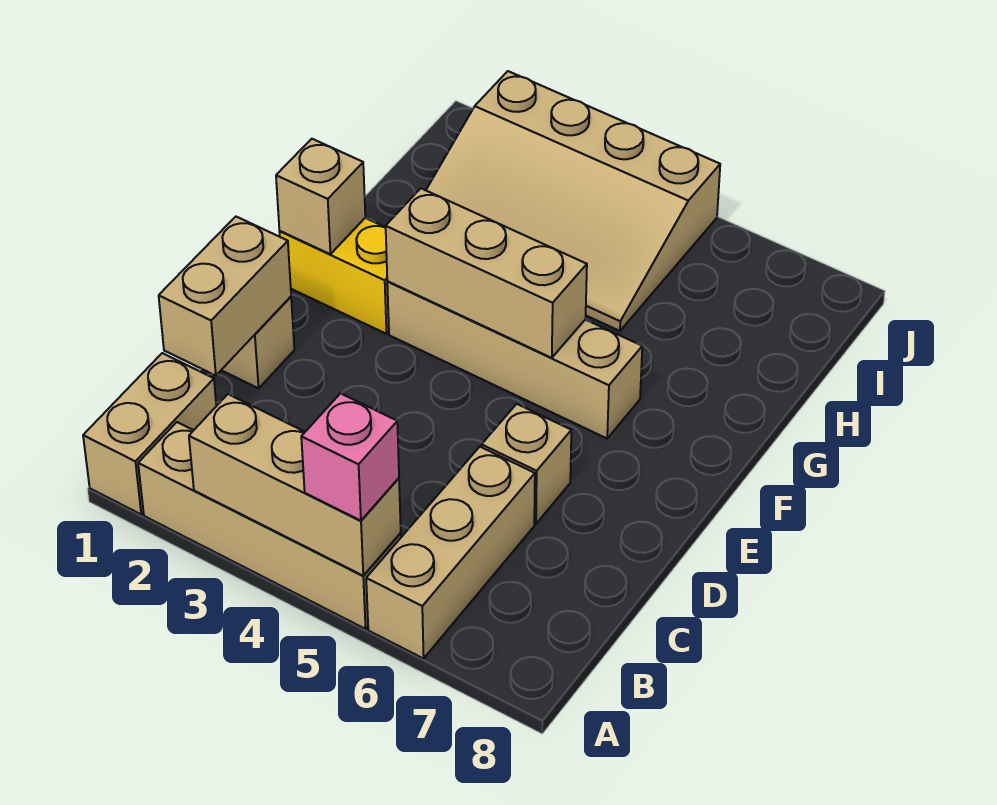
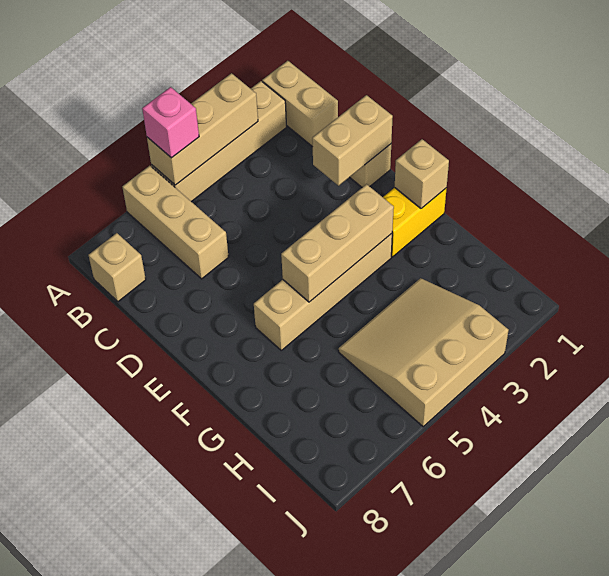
tan brick C1:D1 level 2 -> tan brick D1:D2 level 2
tan brick D6 level 1 -> tan brick B8 level 1
tan slope H2:J5 level 1 top J -> tan slope H3:J5 level 1 top J

